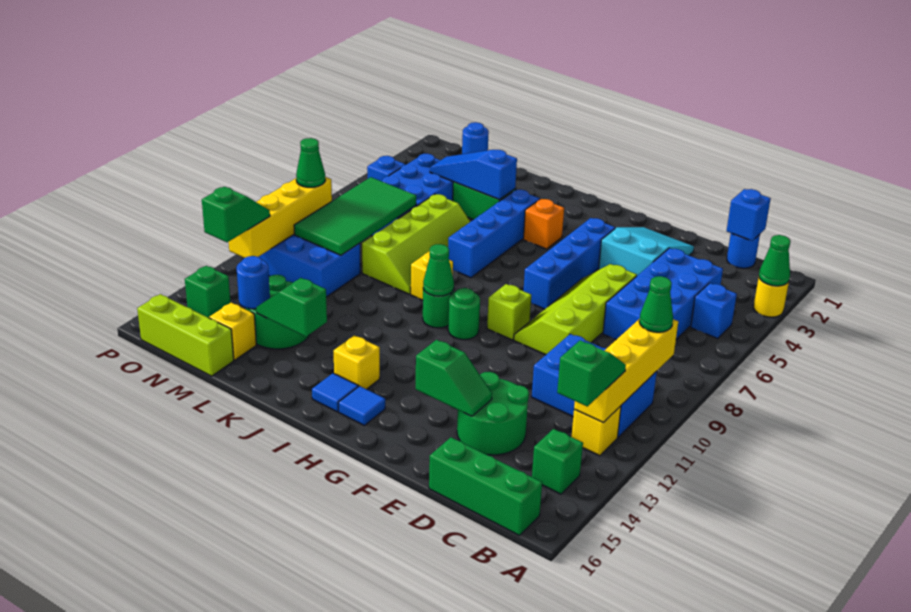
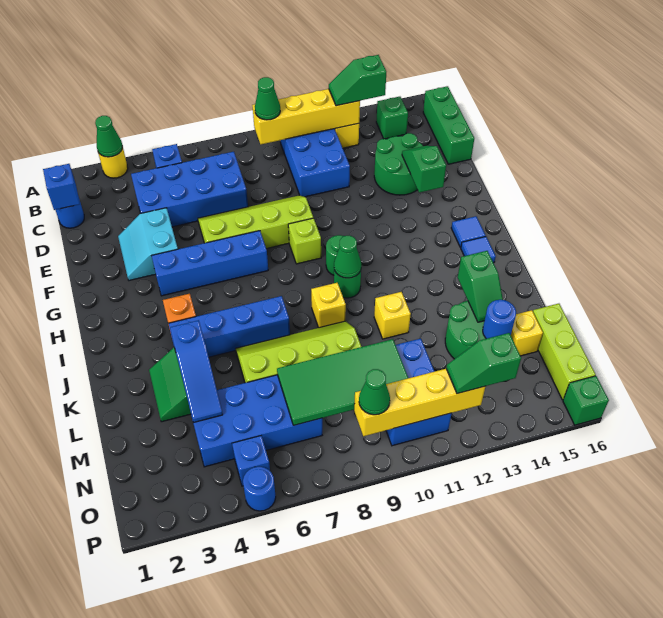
cyan slope E2:F4 level 1 top 4 -> cyan slope E3:F4 level 1 top 4
lime slope E6:F9 level 1 top E -> lime slope E6:F9 level 1 top F
yellow brick I14 level 1 -> yellow brick K11 level 1
blue round brick N1 level 1 -> blue round brick P5 level 1
green brick O14 level 1 -> green brick P16 level 1

